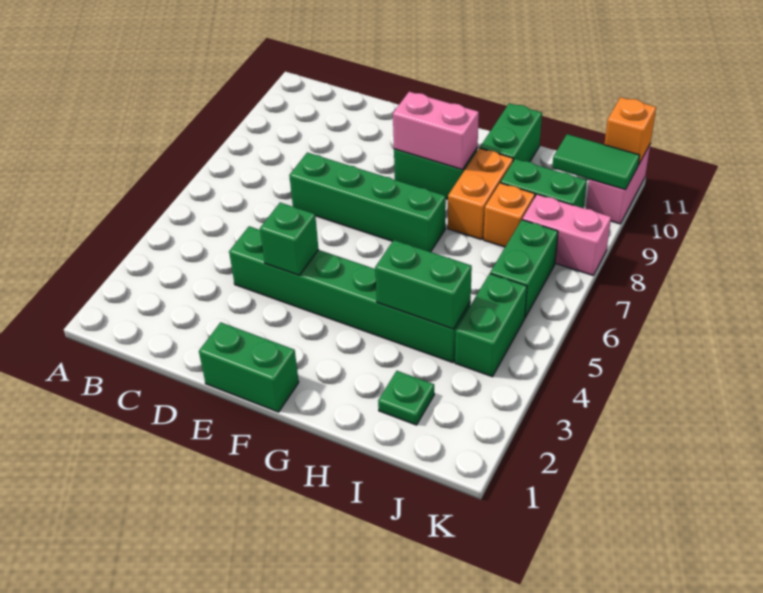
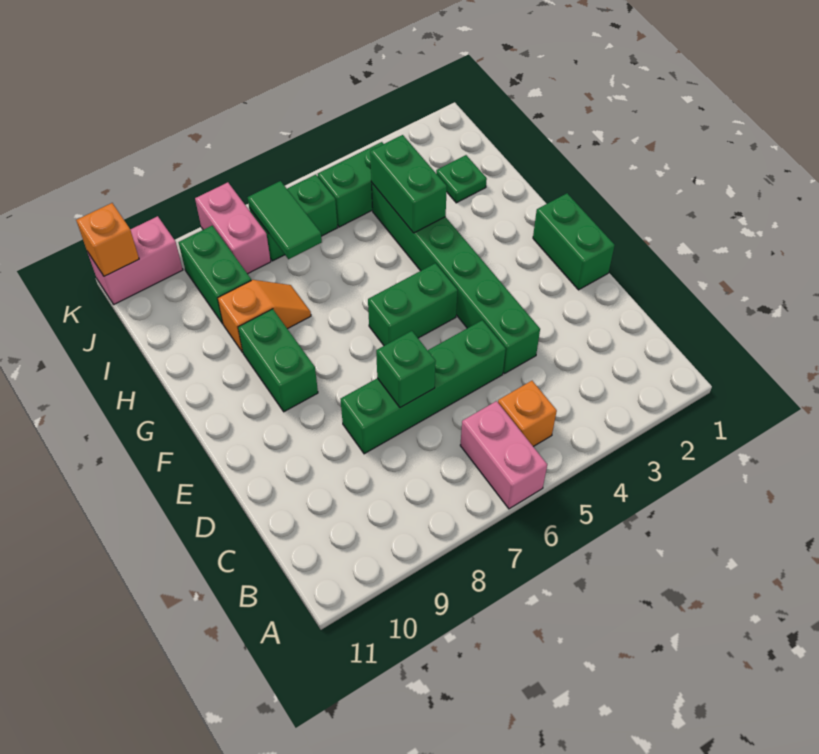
green brick D7:G7 level 1 -> green brick D5:D8 level 1
green brick E4 level 2 -> green brick D7 level 2
pink brick F9:G9 level 2 -> pink brick A6:B6 level 1
orange brick H8:H9 level 1 -> orange slope H8:H9 level 1 top 9
green brick H10:H11 level 1 -> green brick F5:F6 level 1
orange brick I8 level 1 -> orange brick B5 level 1
green tile J10:K10 level 2 -> green tile I7:J7 level 2

